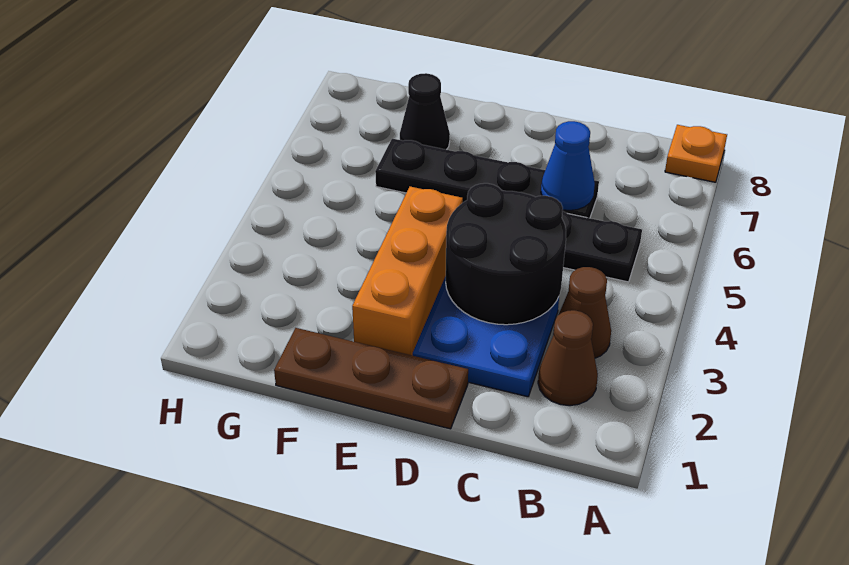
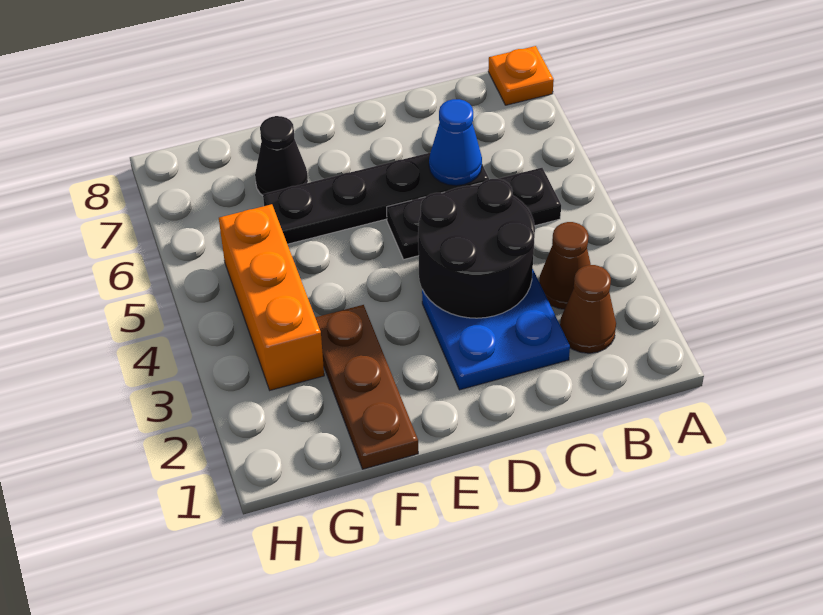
brown plate D1:F1 level 1 -> brown plate F1:F3 level 1
orange brick E2:E4 level 1 -> orange brick G3:G5 level 1

